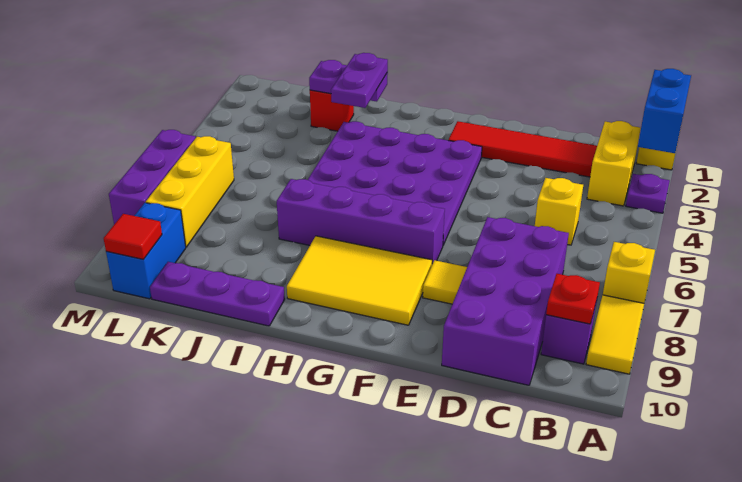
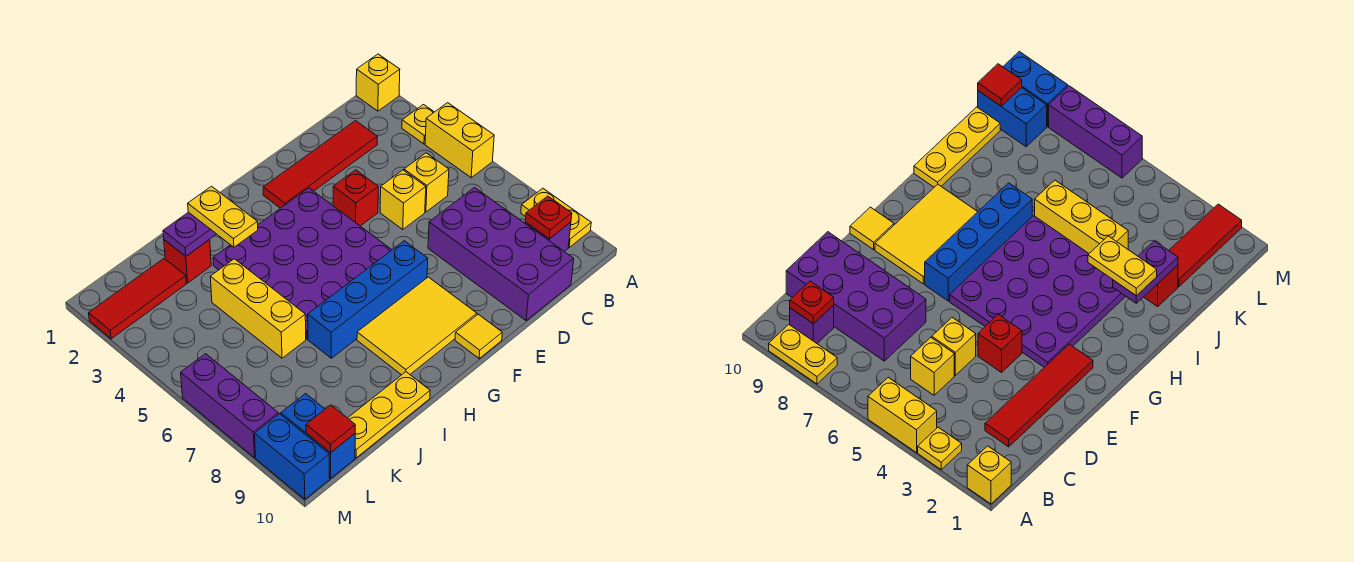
blue brick A1:A2 level 2 -> blue brick M9:M10 level 1
purple plate A3 level 1 -> yellow plate A3 level 1
yellow brick A7 level 1 -> yellow brick D5 level 1
yellow tile A8:A9 level 1 -> yellow plate A8:A9 level 1
yellow brick B2:B3 level 1 -> yellow brick A4:A5 level 1
none -> red brick E4 level 1
yellow tile E8 level 1 -> yellow tile F10 level 1
purple brick F7:I7 level 1 -> blue brick F7:I7 level 1
purple plate I2:I3 level 3 -> yellow plate I2:I3 level 3
purple plate I10:K10 level 1 -> yellow plate I10:K10 level 1
none -> red tile K2:M2 level 1
yellow brick L6:L8 level 1 -> yellow brick J4:J6 level 1

